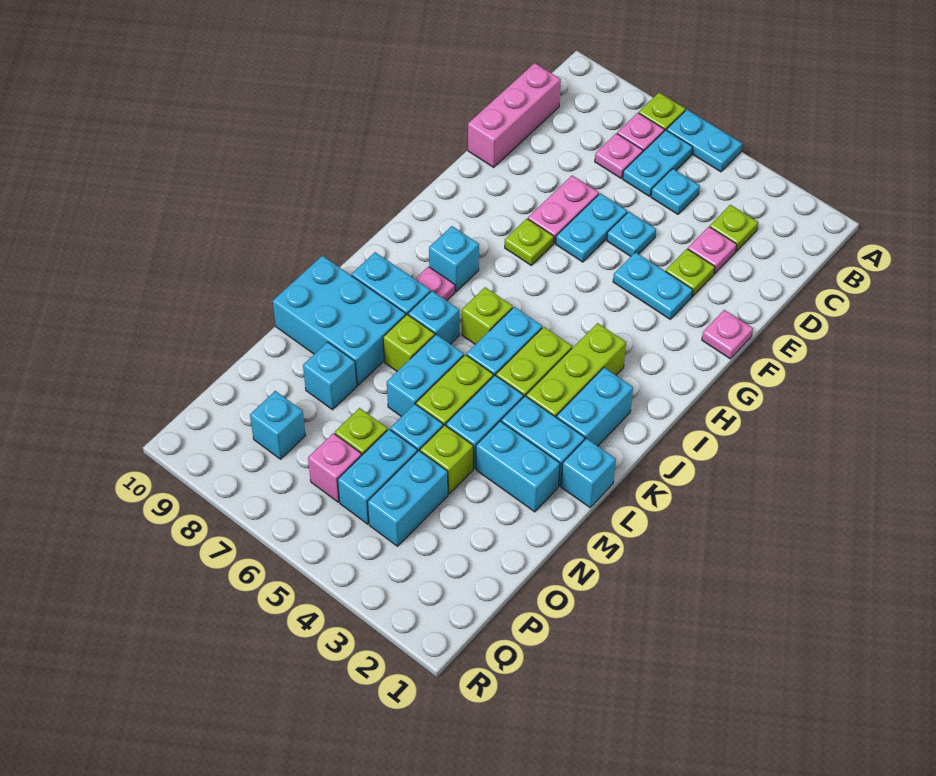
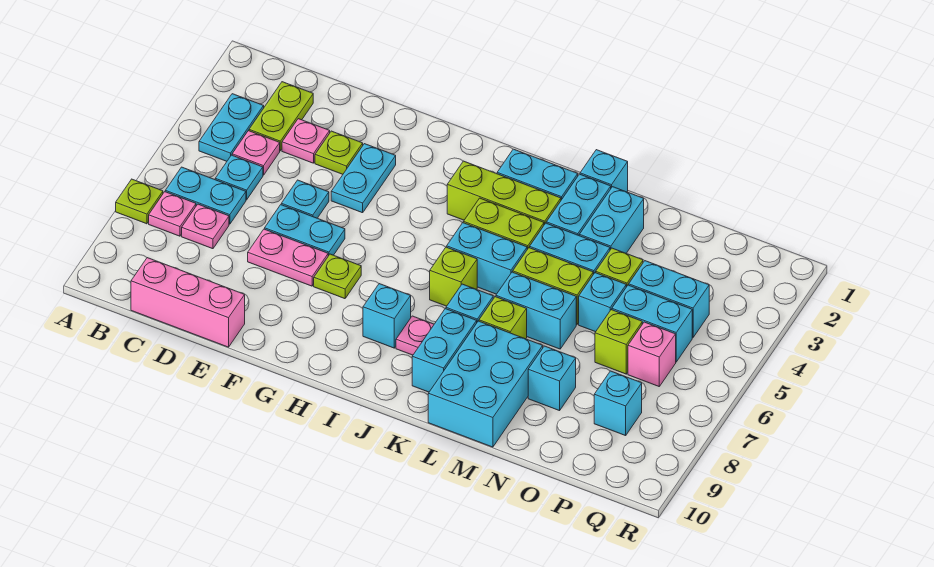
cyan plate A5:A6 level 1 -> cyan plate B3:B4 level 1
lime plate C3 level 1 -> lime plate C2:C3 level 1
pink plate F1 level 1 -> pink plate C4 level 1

